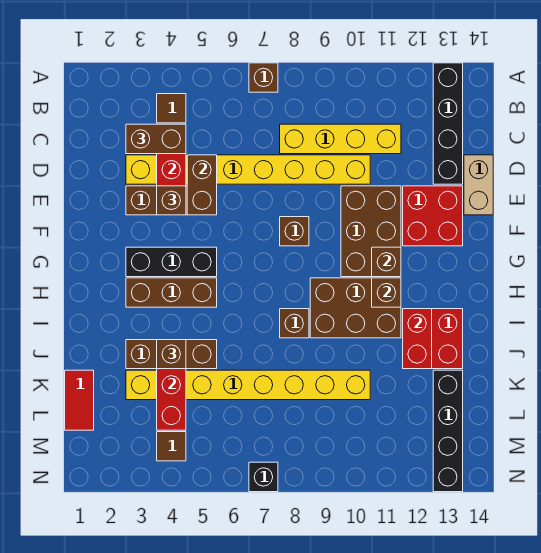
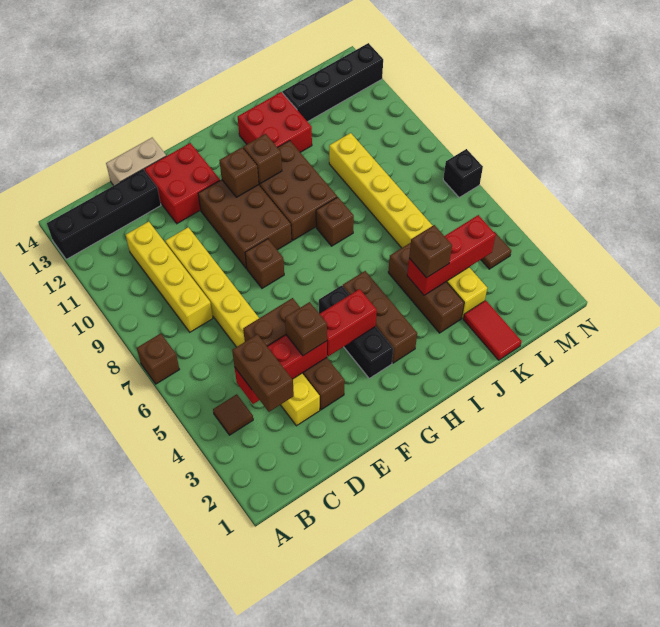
brown brick E10:G11 level 1 -> brown brick F9:G11 level 1
red brick I12:J12 level 2 -> red brick F4:G4 level 2
red tile K1:L1 level 1 -> red tile K1:K2 level 1

